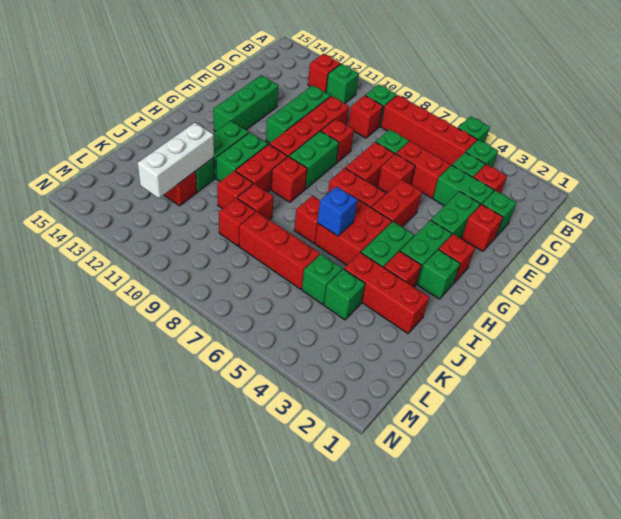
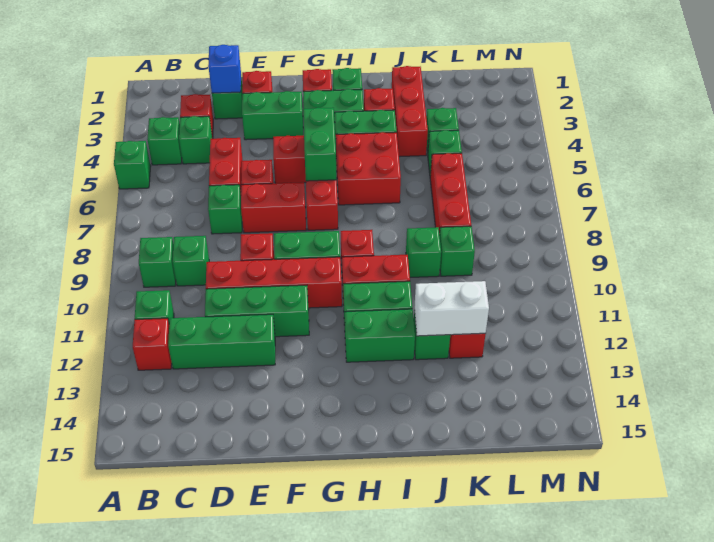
red brick B5:B8 level 1 -> none
red brick C9 level 1 -> green brick C9 level 1
green brick D3:D4 level 1 -> green brick G5:G6 level 2
green brick E13:G13 level 1 -> green brick C12:E12 level 1
blue brick I6 level 2 -> blue brick D2 level 2
red brick I7 level 1 -> none
red brick J9 level 1 -> green brick J9 level 1
red brick J10 level 1 -> none
white brick J12:L12 level 2 -> white brick J12:K12 level 2
red brick K9 level 1 -> green brick K9 level 1

